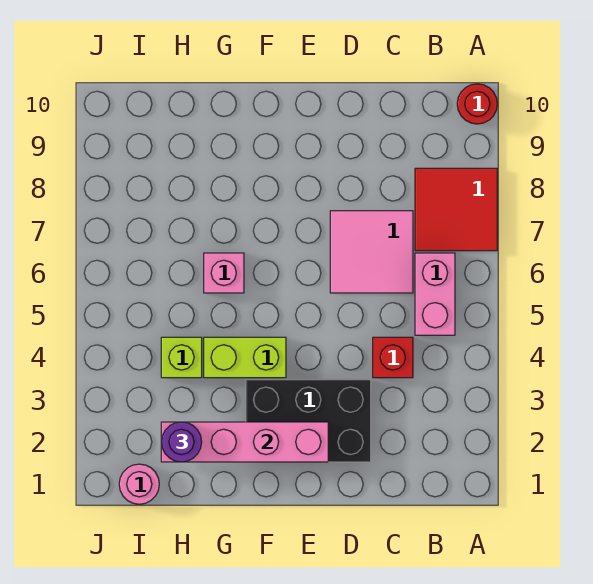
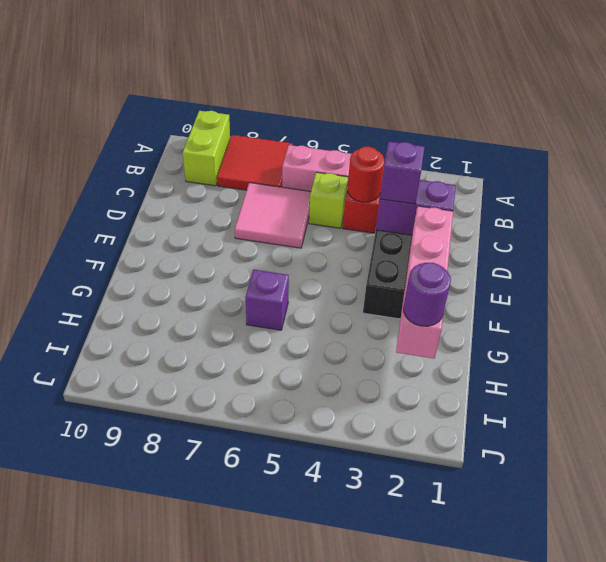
red round brick A10 level 1 -> red round brick C4 level 2
none -> purple brick D2:D3 level 2
none -> purple brick D3 level 3
lime brick F4:G4 level 1 -> lime brick A9:B9 level 1
pink brick G6 level 1 -> purple brick G6 level 1
lime brick H4 level 1 -> lime brick C5 level 1
pink round brick I1 level 1 -> none

